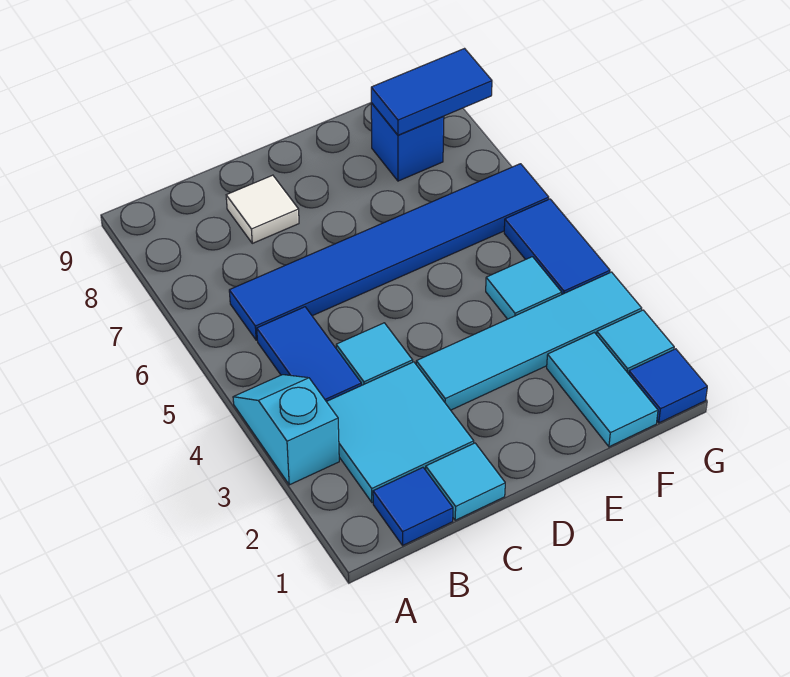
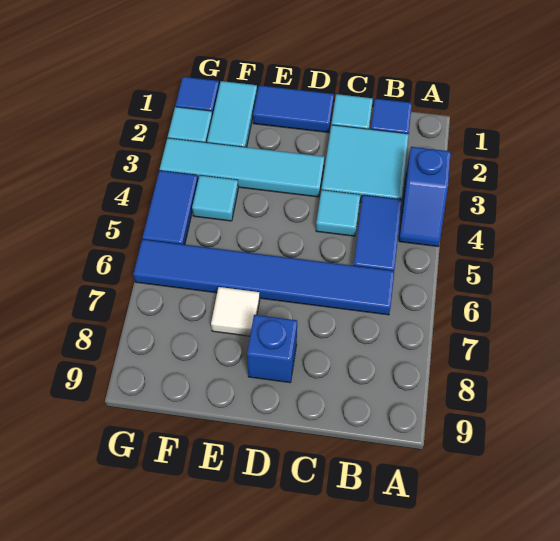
cyan slope A3:A4 level 1 top 3 -> blue slope A3:A4 level 1 top 3
white tile C8 level 1 -> white tile E7 level 1
blue brick F8 level 1 -> blue brick D8 level 1
blue tile F8:G8 level 2 -> blue tile D1:E1 level 1

